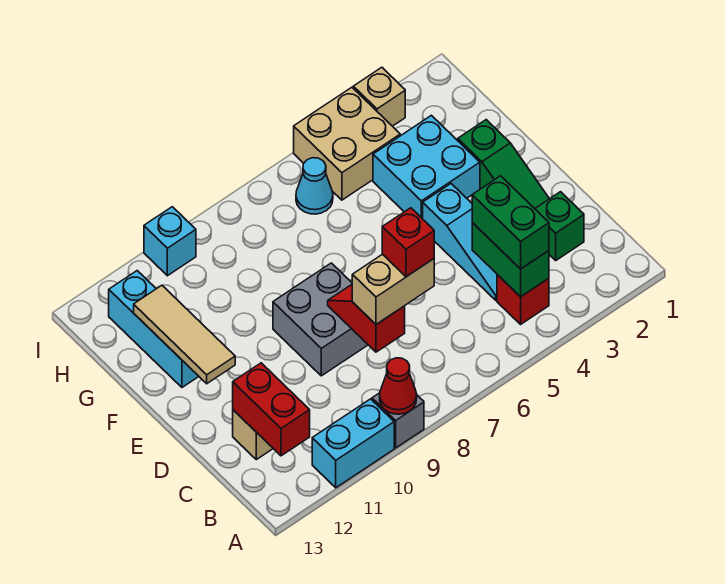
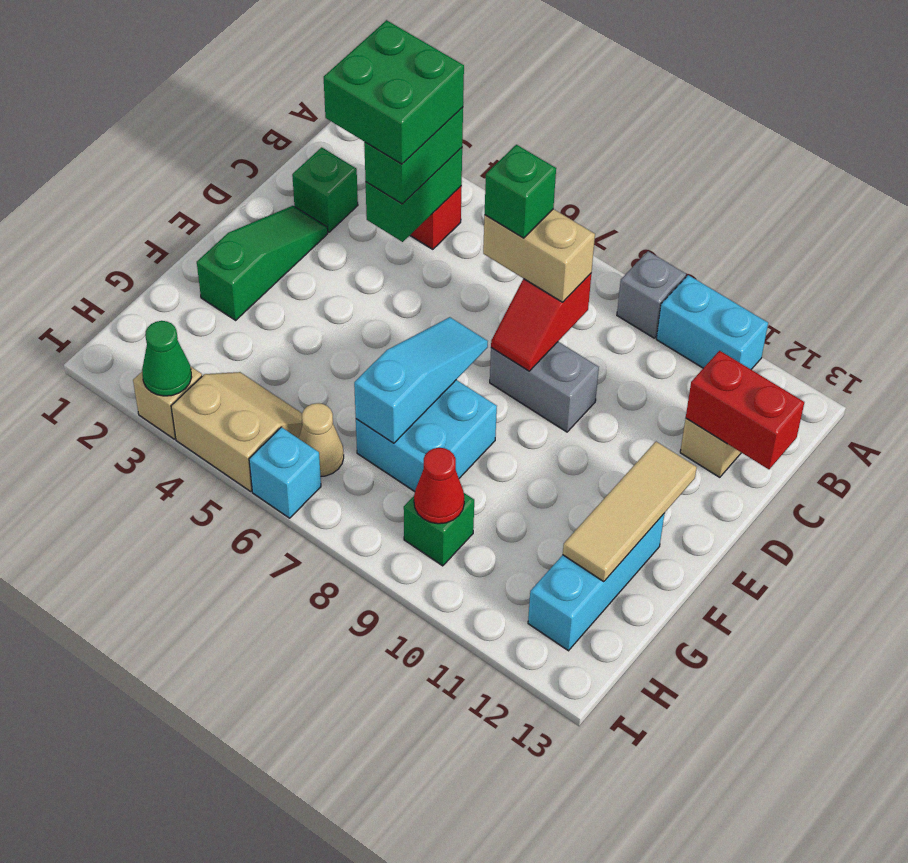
red cone A9 level 2 -> red cone H9 level 2
none -> green brick B3:C4 level 4
red brick B12:C12 level 2 -> red brick C12:C13 level 2
cyan slope C4:E4 level 1 top E -> cyan slope E7:G7 level 2 top G
red brick C7 level 4 -> green brick C7 level 4
grey brick D8:E9 level 1 -> grey brick D8:D9 level 1
cyan brick F3:G4 level 1 -> cyan brick F7:G8 level 1
tan brick H4:I5 level 1 -> tan slope H4:I5 level 1 top I
cyan cone H6 level 1 -> tan cone H6 level 1
none -> green brick H9 level 1
none -> green cone I3 level 2
cyan brick I10 level 1 -> cyan brick I6 level 1

